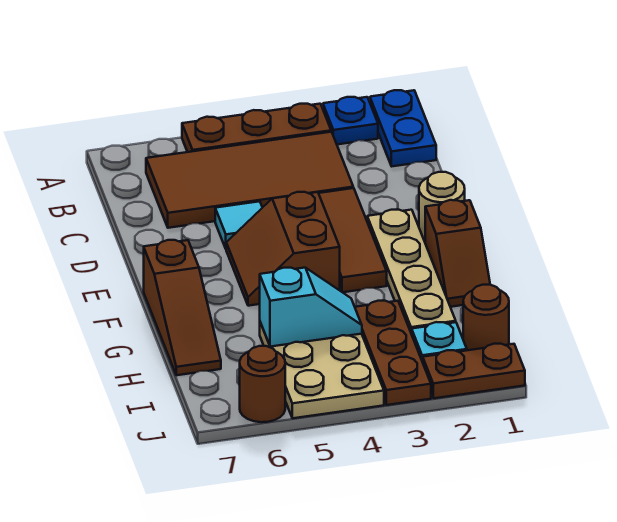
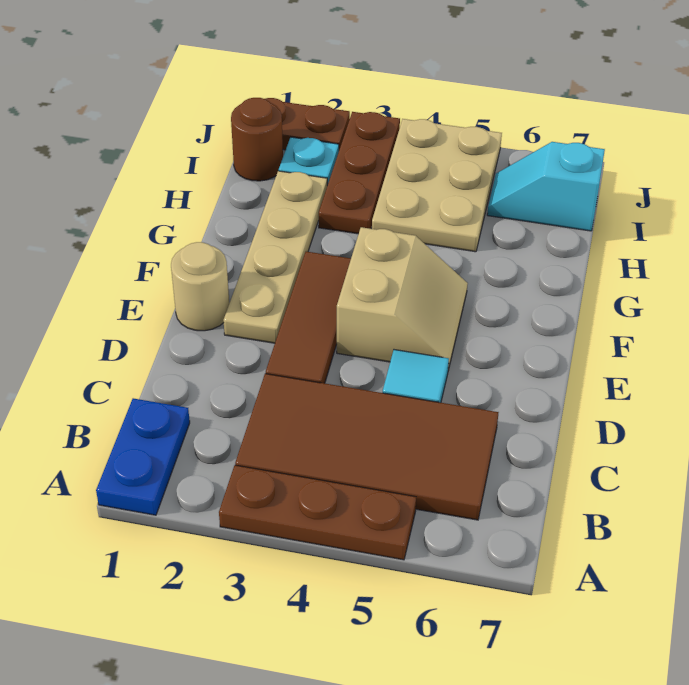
blue plate A2 level 1 -> none
brown slope E4:F5 level 1 top 4 -> tan slope E4:F5 level 1 top 4
brown slope F1:G1 level 1 top F -> none
brown slope F7:H7 level 1 top F -> none
cyan slope H4:H5 level 2 top 5 -> cyan slope I6:I7 level 1 top 7
brown round brick J6 level 1 -> none

